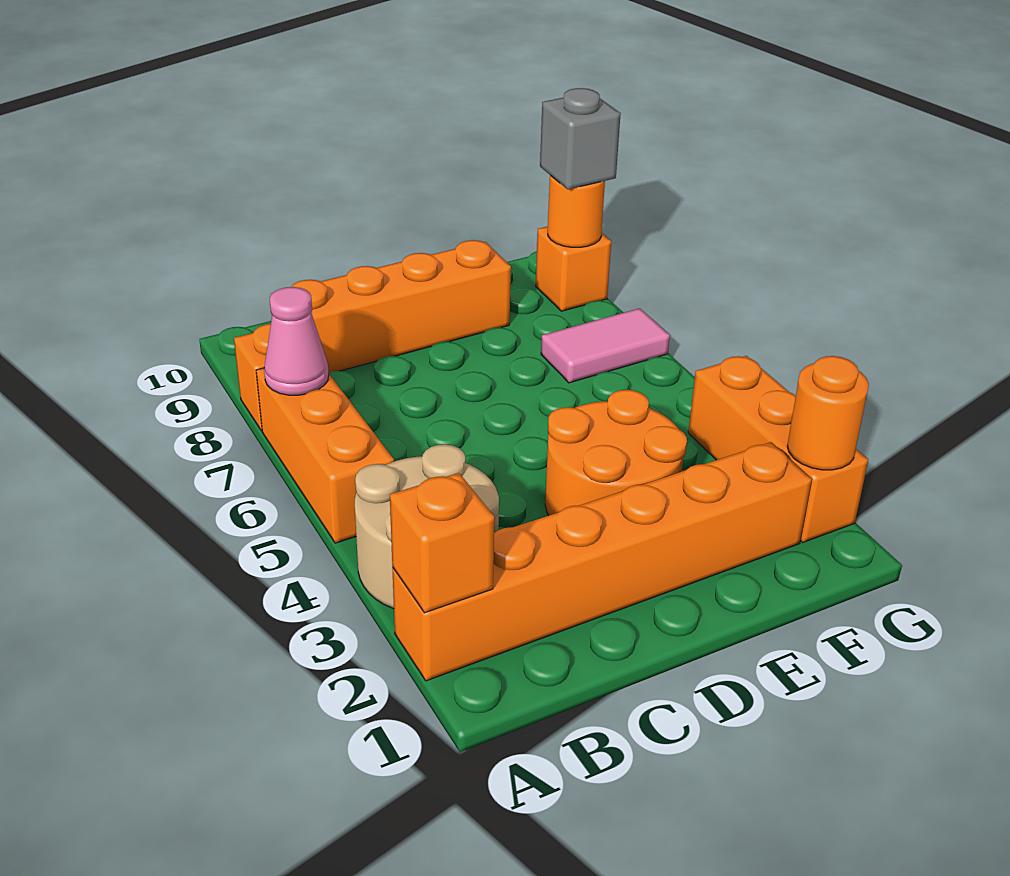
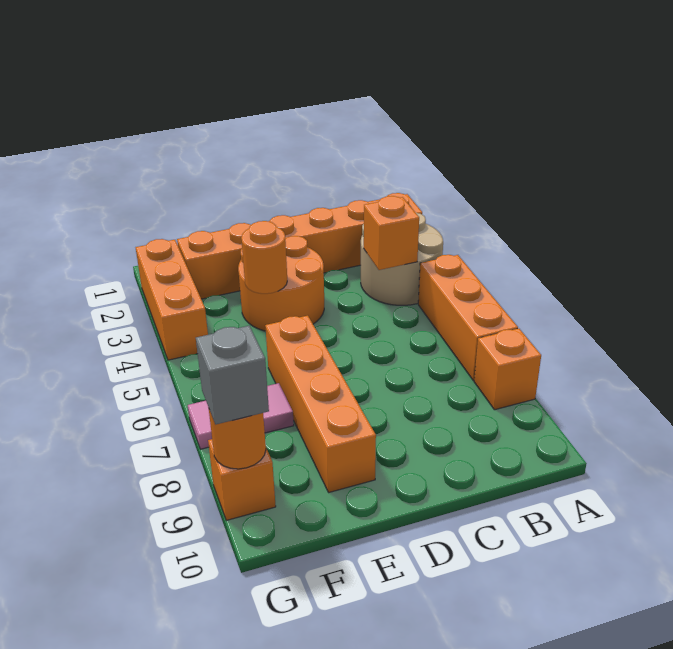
orange brick A2 level 2 -> orange brick B4 level 2
pink cone A7 level 2 -> none
orange brick B9:E9 level 1 -> orange brick E6:E9 level 1
orange round brick G2 level 2 -> orange round brick E4 level 2

